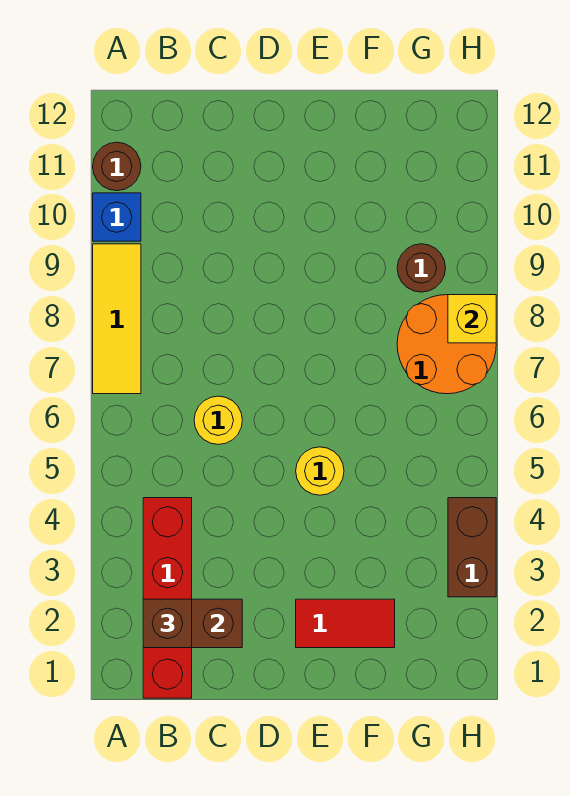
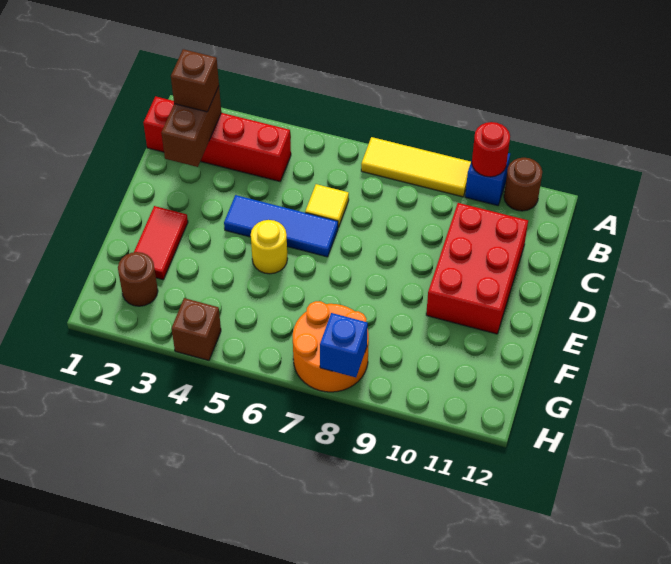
none -> red round brick A10 level 2
yellow round brick C6 level 1 -> yellow tile C6 level 1
none -> red brick C10:E11 level 1
none -> blue tile D4:D6 level 1
brown round brick G9 level 1 -> brown round brick G2 level 1
brown brick H3:H4 level 1 -> brown brick H4 level 1
yellow brick H8 level 2 -> blue brick H8 level 2

